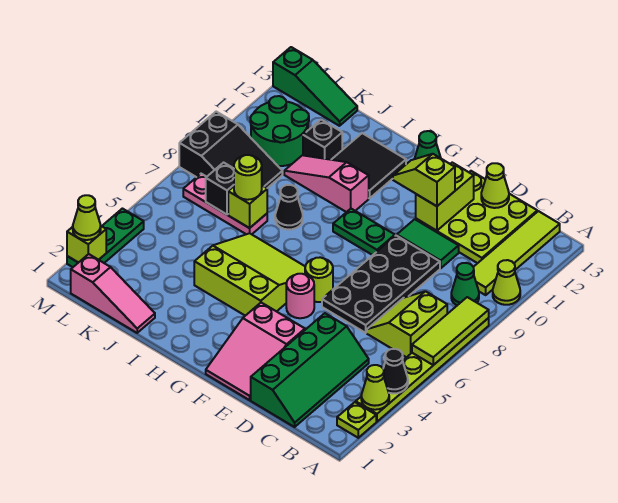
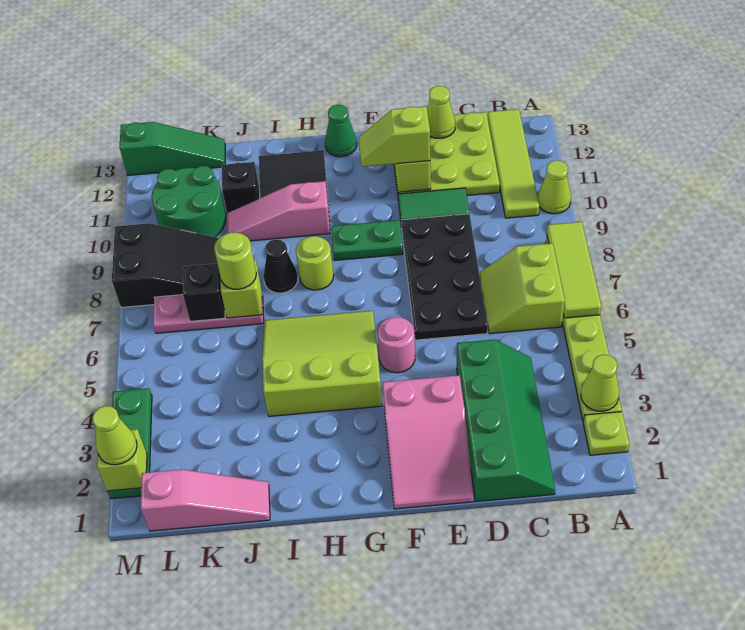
black cone A4 level 2 -> none
green cone B9 level 1 -> none
lime round brick F6 level 1 -> lime round brick H8 level 1

